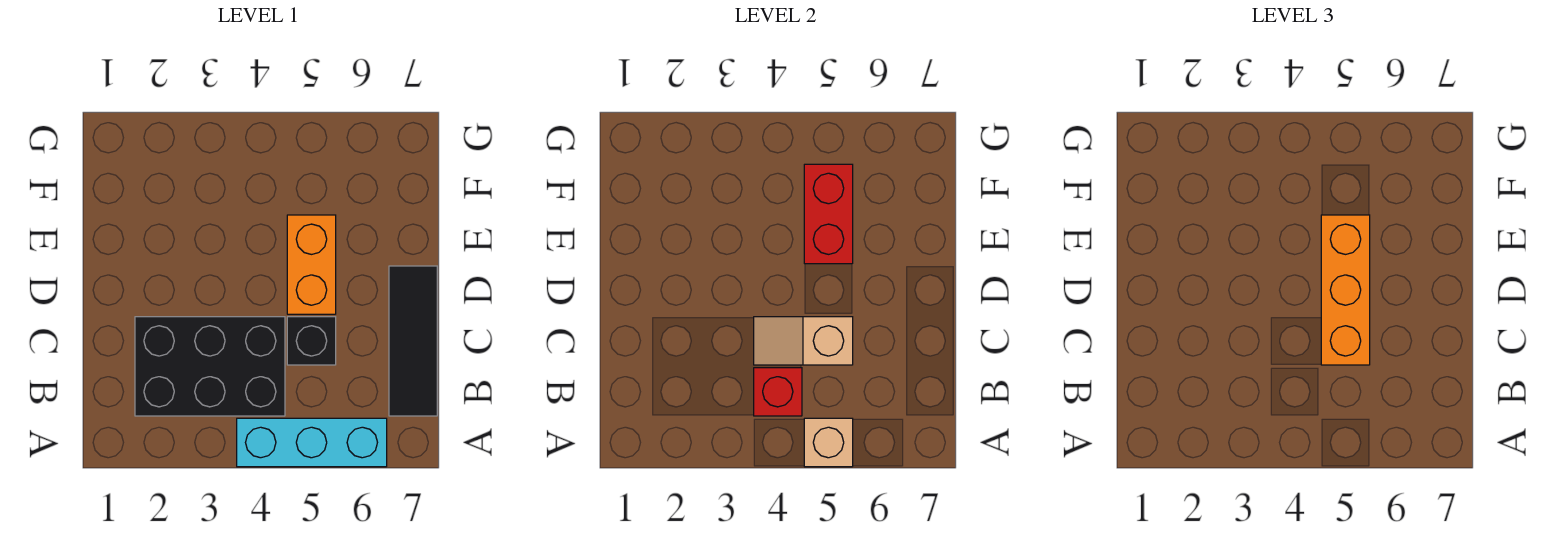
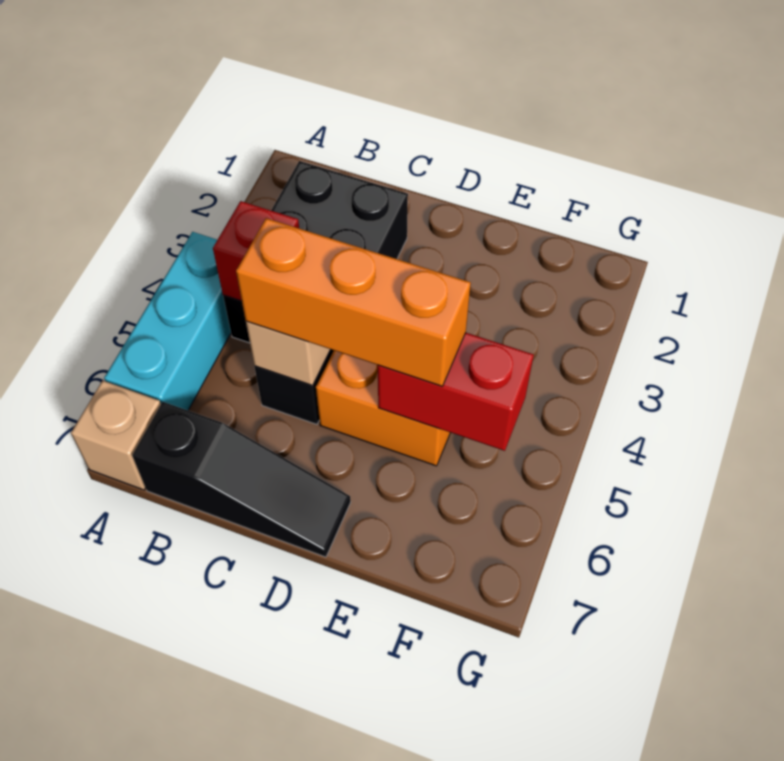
tan brick A5 level 2 -> tan brick A7 level 1
black tile B7:D7 level 1 -> black slope B7:D7 level 1 top B

